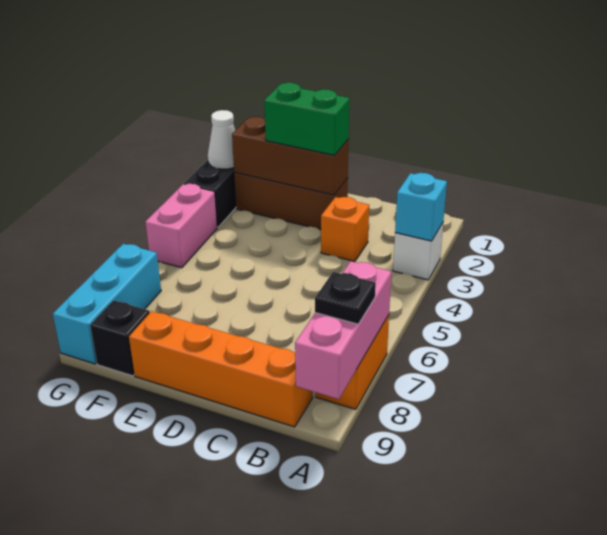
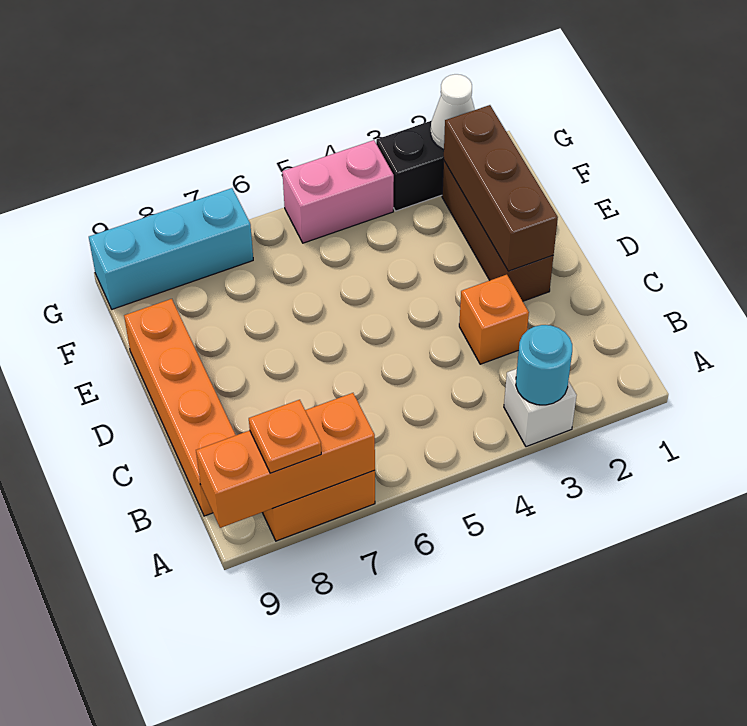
cyan brick A3 level 2 -> cyan round brick A3 level 2
pink brick A7:A9 level 2 -> orange brick A7:A9 level 2
black plate A8 level 3 -> orange plate A8 level 3
green brick D2:E2 level 3 -> none
black brick F9 level 1 -> none

